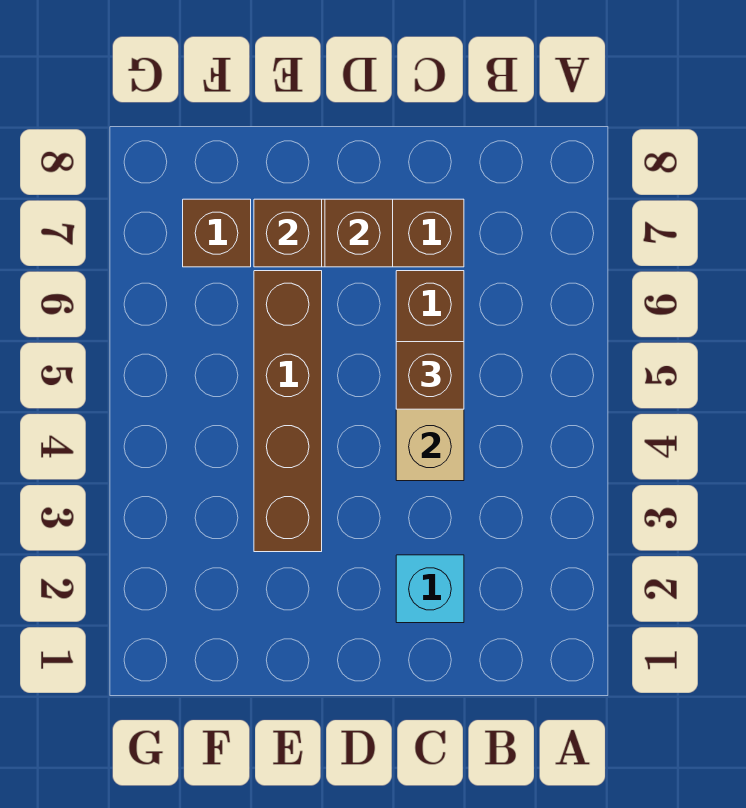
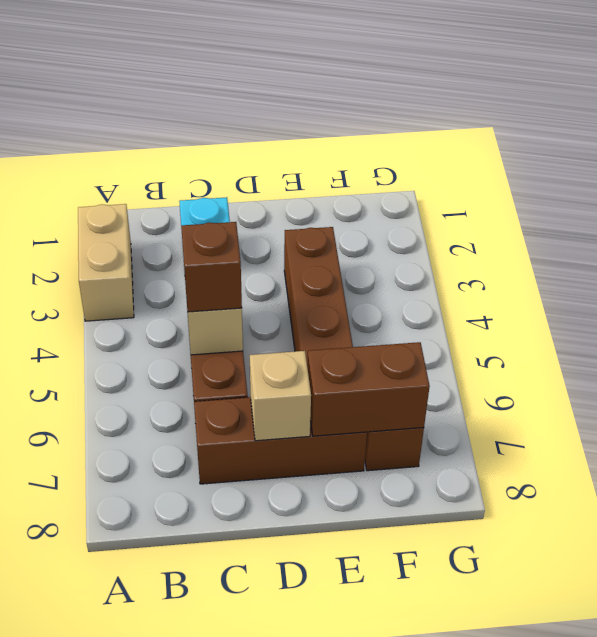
none -> tan brick A2:A3 level 1
brown brick D7 level 2 -> tan brick D7 level 2
brown brick E7 level 2 -> brown brick E7:F7 level 2

